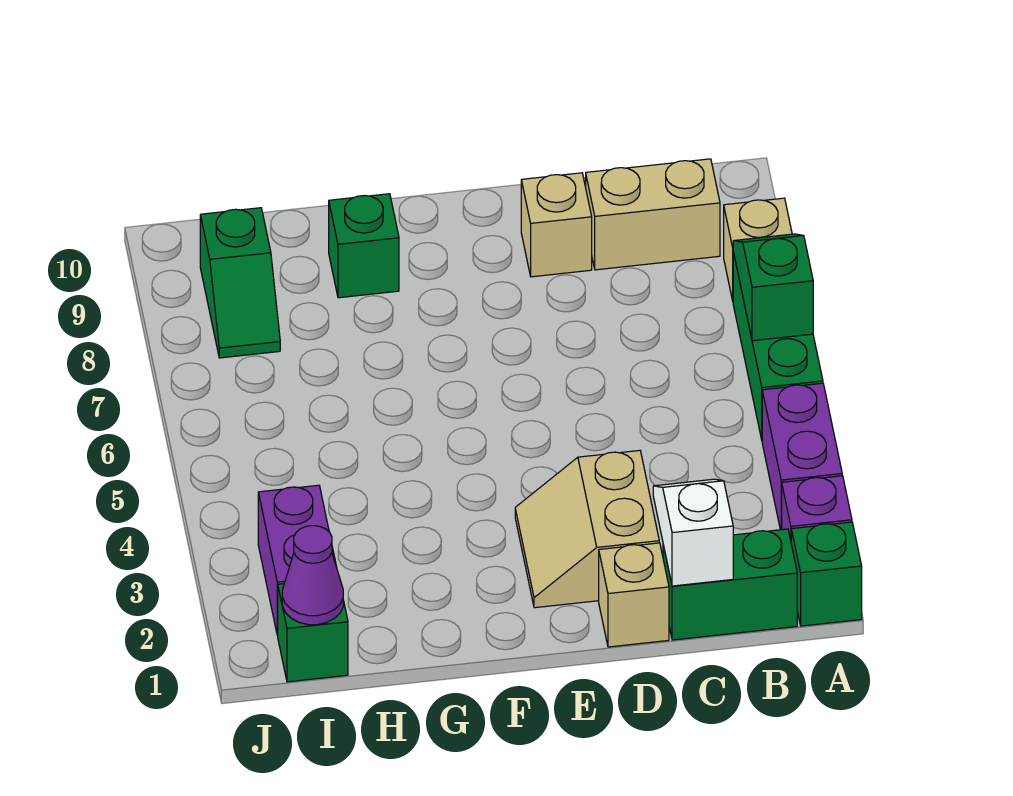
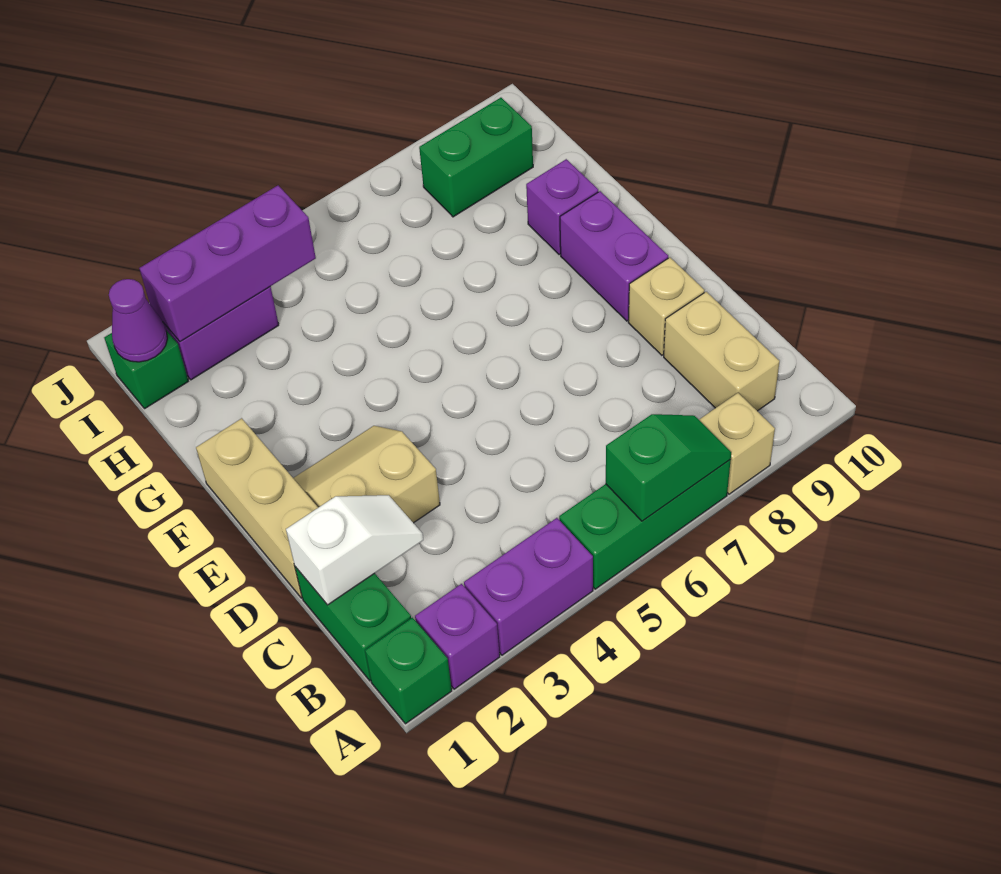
tan brick D1 level 1 -> tan brick D1:F1 level 1
none -> purple brick E9:F9 level 1
green brick G9 level 1 -> purple brick G9 level 1
none -> purple brick I2:I4 level 2
green slope I8:I9 level 1 top 9 -> green brick I8:I9 level 1

